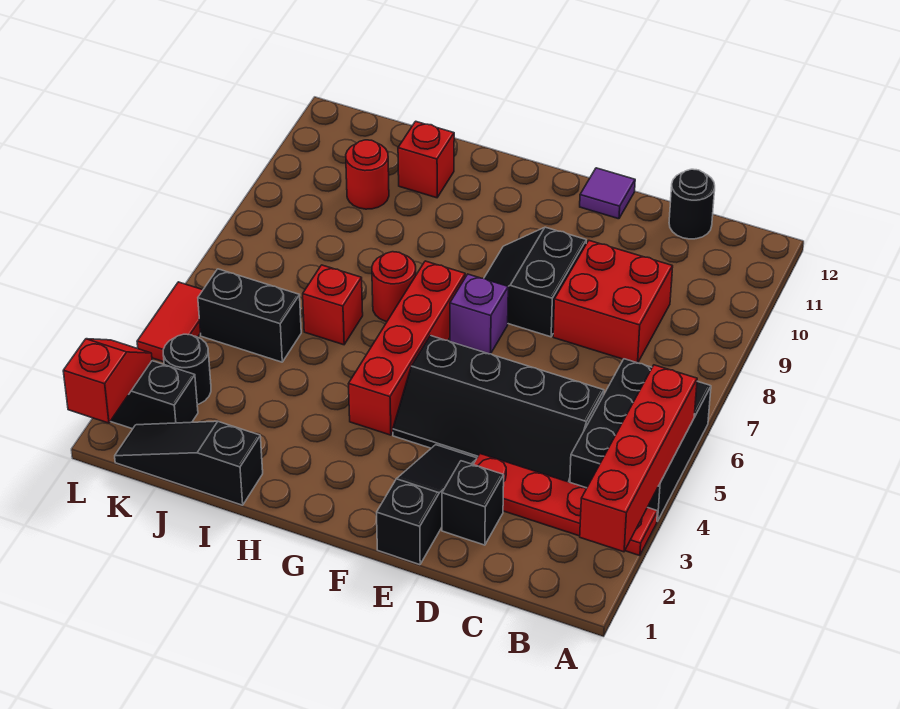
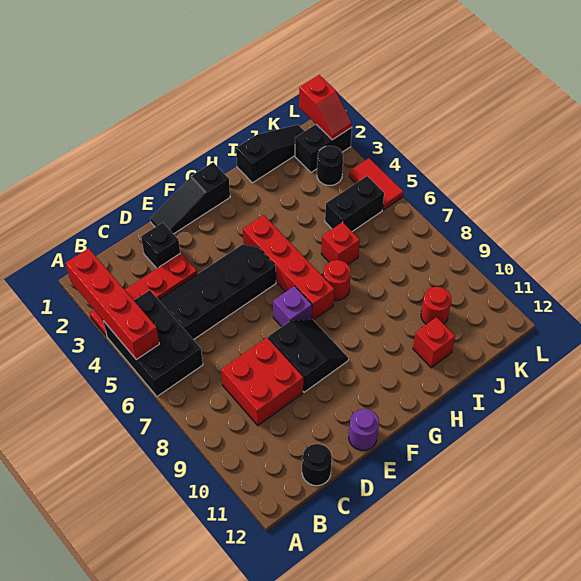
black slope E1:E3 level 1 top 1 -> black slope E1:G1 level 1 top G
purple tile E12 level 1 -> purple round brick E12 level 1

